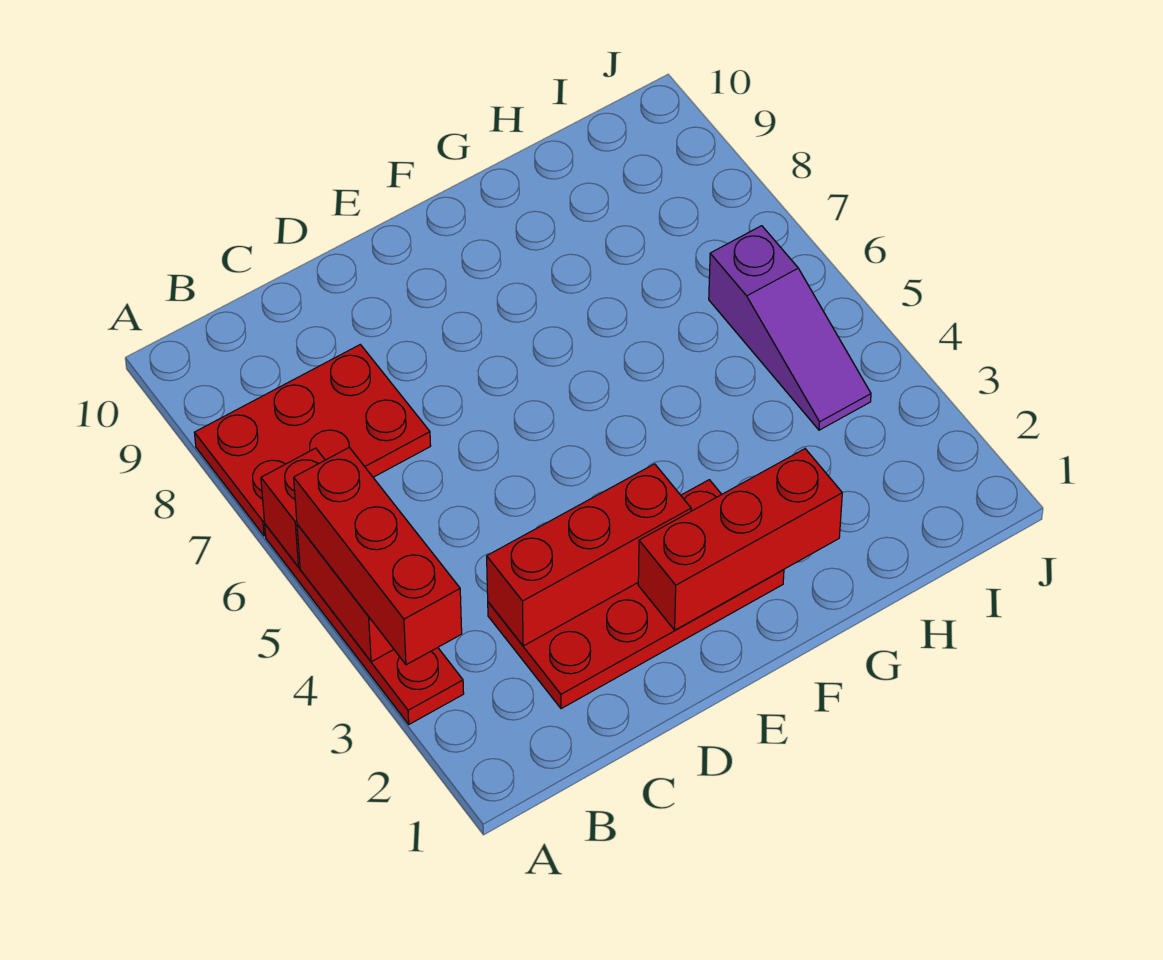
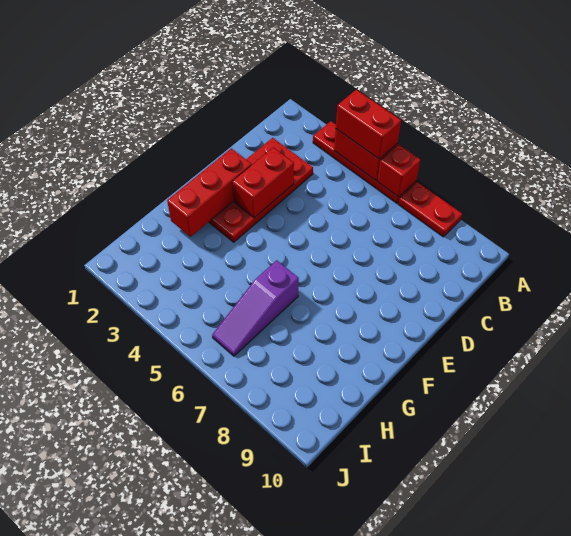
red brick A3:A5 level 3 -> red brick A4:A5 level 3
red plate A7:C8 level 1 -> red plate A7:A8 level 1
red brick C3:E3 level 2 -> red brick D3:E3 level 2
purple slope I4:I6 level 1 top 6 -> purple slope G6:I6 level 1 top G

